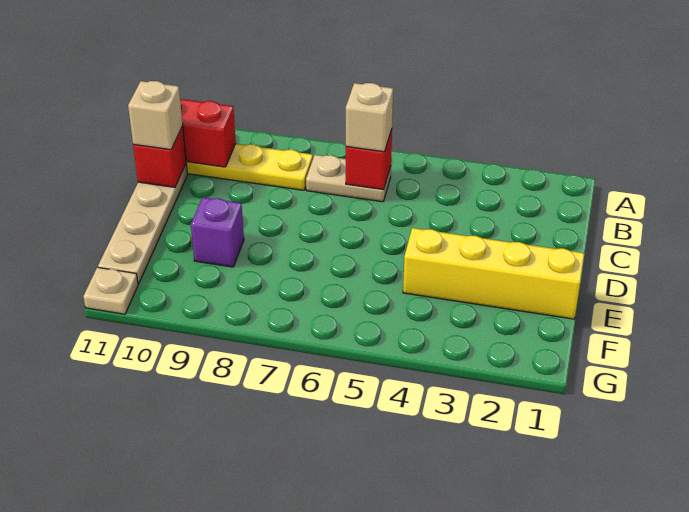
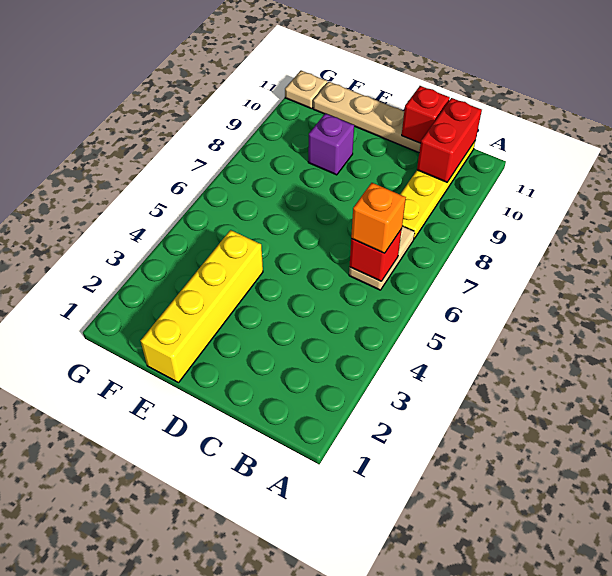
tan brick B6 level 3 -> orange brick B6 level 3
tan brick C11 level 3 -> none

